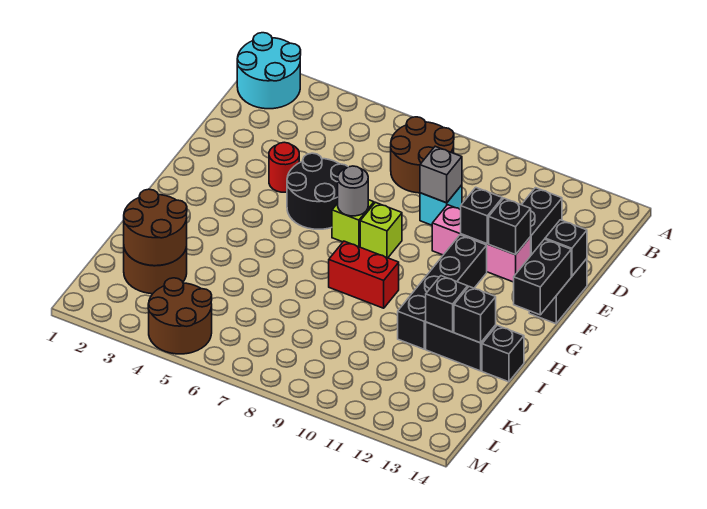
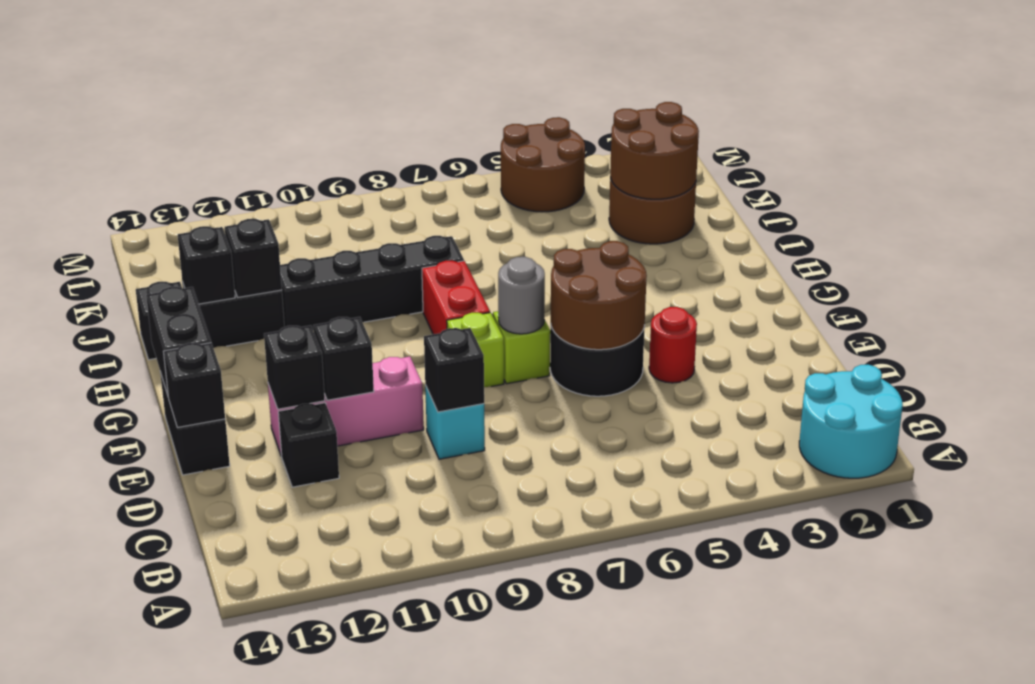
brown round brick B7:C8 level 1 -> brown round brick E5:F6 level 2
black brick C12:D12 level 1 -> black brick D12 level 1
grey brick D9 level 2 -> black brick D9 level 2
black brick F11:I11 level 1 -> black brick I8:I11 level 1
red brick H8:H9 level 1 -> red brick G8:H8 level 1

